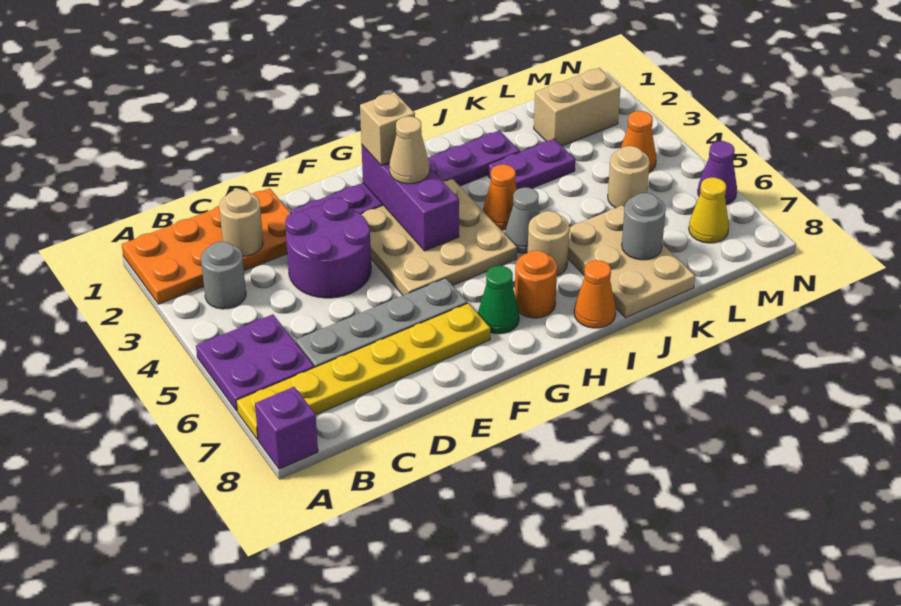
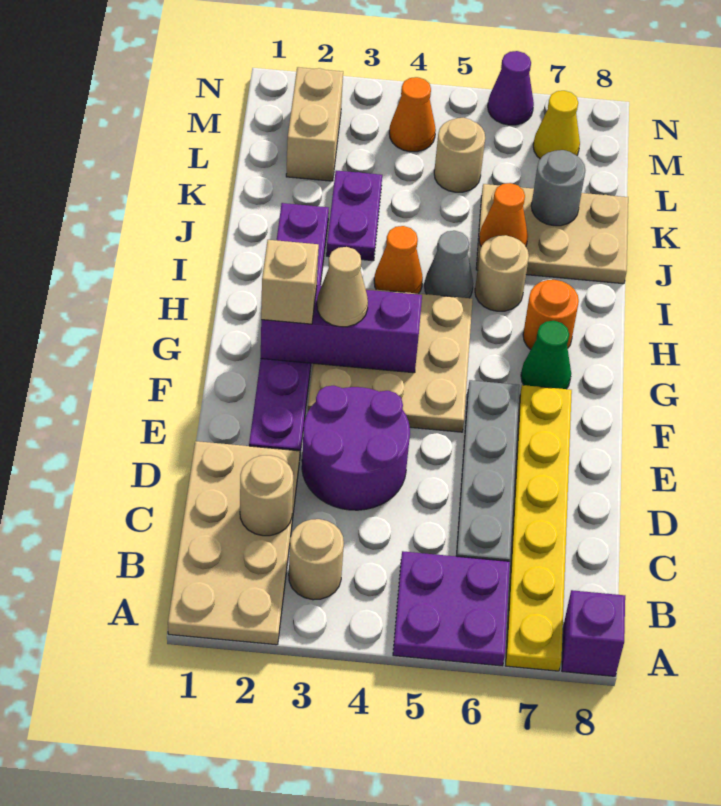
orange plate A1:D2 level 1 -> tan plate A1:D2 level 1
grey round brick B3 level 1 -> tan round brick B3 level 1
orange cone I8 level 1 -> orange cone J6 level 2

